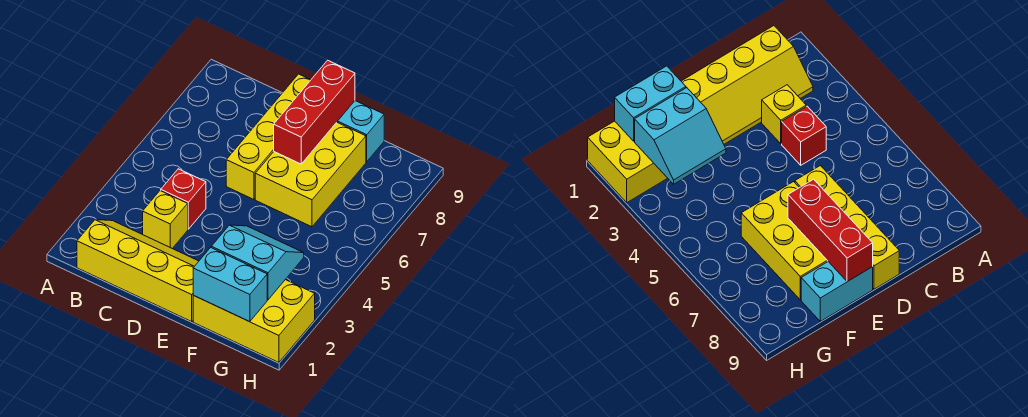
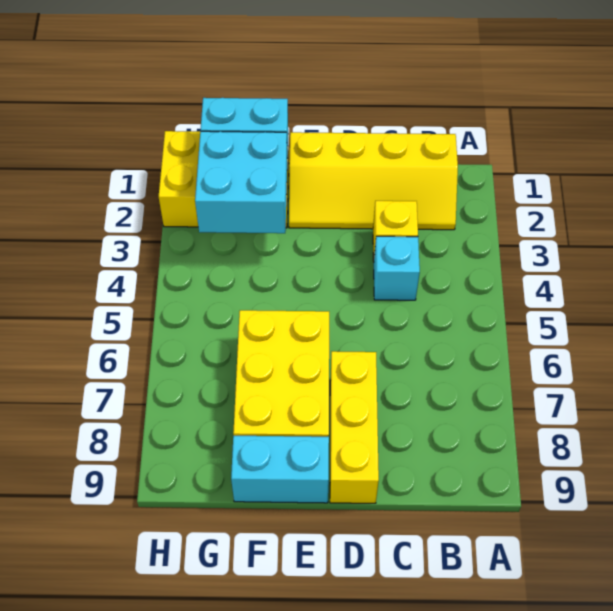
red brick C4 level 1 -> cyan brick C4 level 1
yellow brick D6:D9 level 1 -> yellow brick D7:D9 level 1
red brick E7:E9 level 2 -> none
cyan slope F2:G3 level 2 top 2 -> cyan brick F2:G3 level 2

